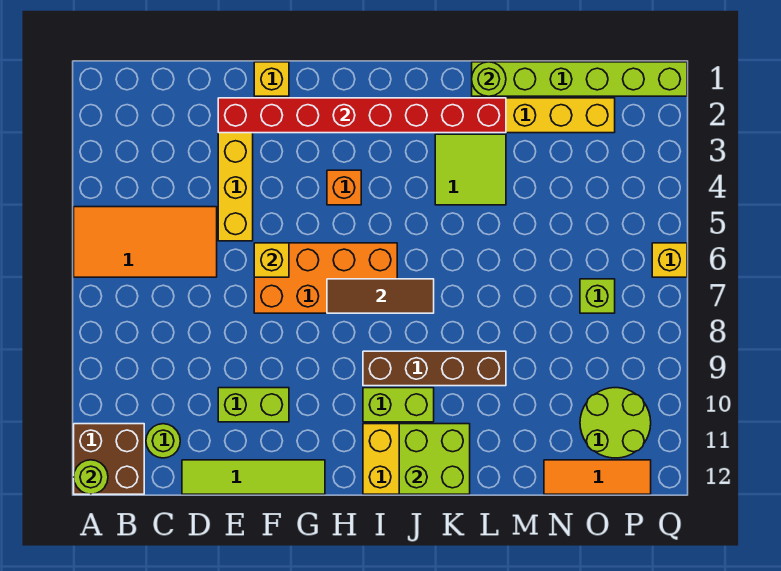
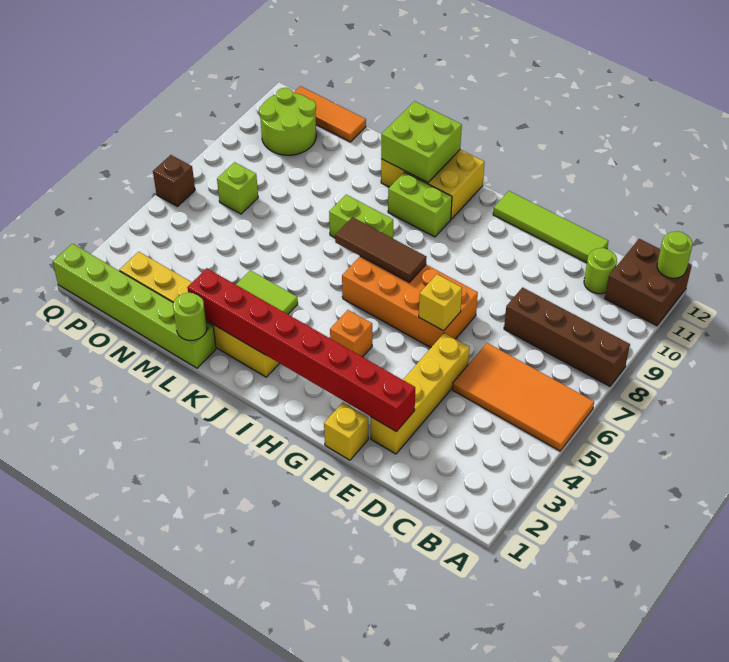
lime brick E10:F10 level 1 -> lime brick J8:K8 level 1
brown brick I9:L9 level 1 -> brown brick A8:D8 level 1
yellow brick Q6 level 1 -> brown brick Q6 level 1

